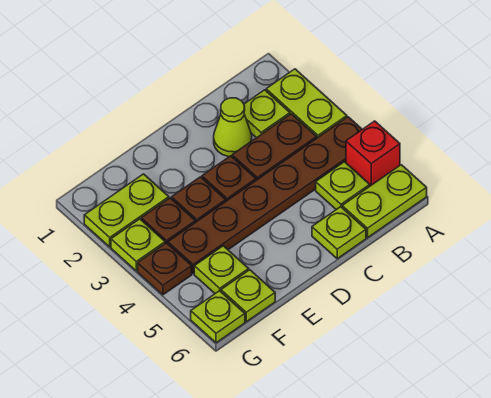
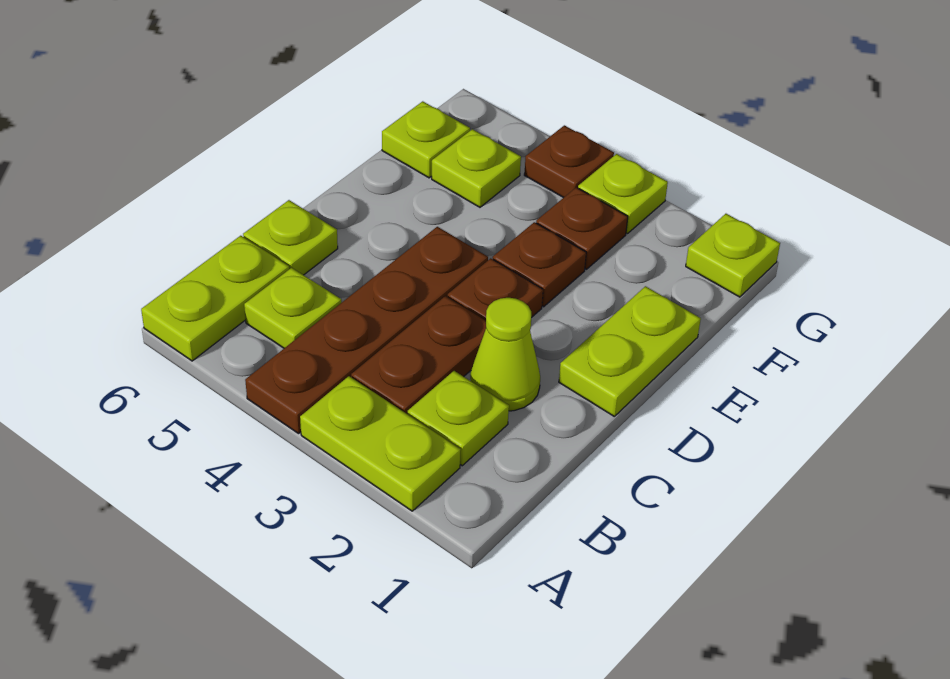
brown plate A4:F4 level 1 -> brown plate A4:D4 level 1
red brick A5 level 1 -> none
lime plate F2:G2 level 1 -> lime plate D1:E1 level 1
lime plate G6 level 1 -> lime plate G1 level 1

